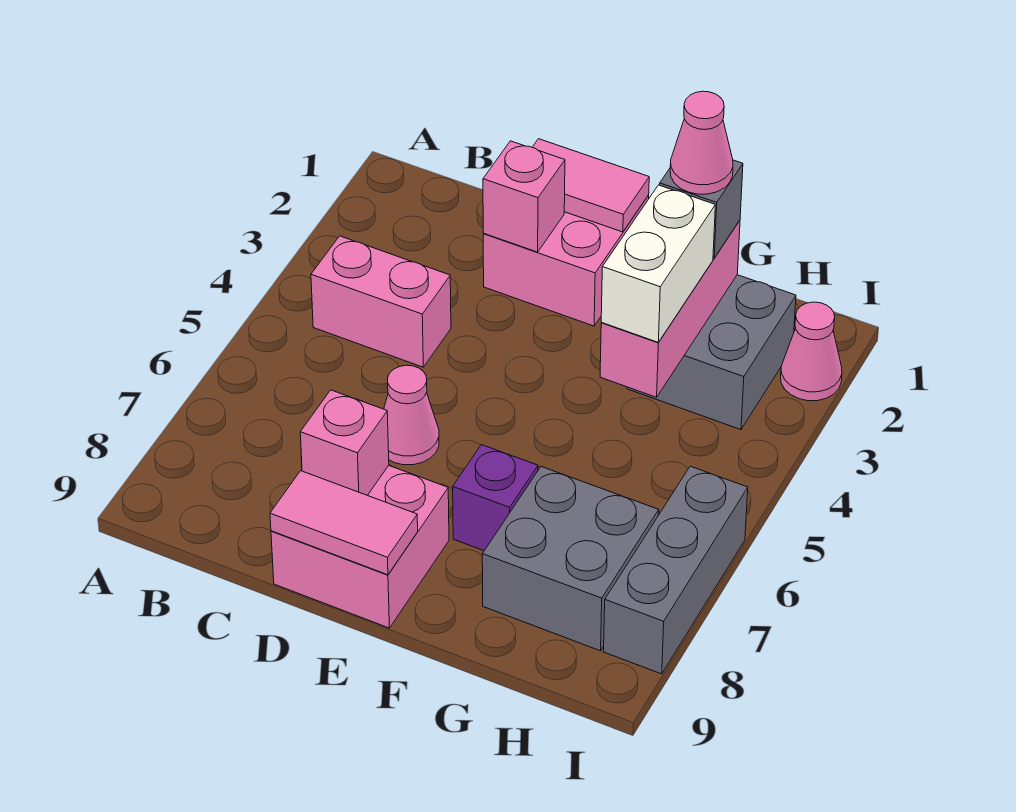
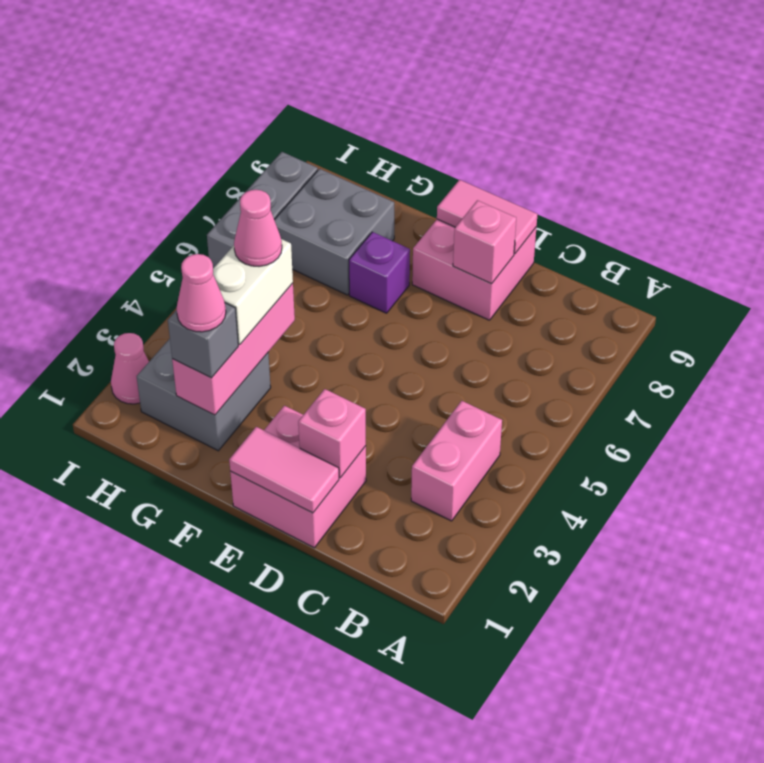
pink brick B4:C4 level 1 -> pink brick B3:B4 level 1
pink cone D6 level 1 -> pink cone G4 level 4

